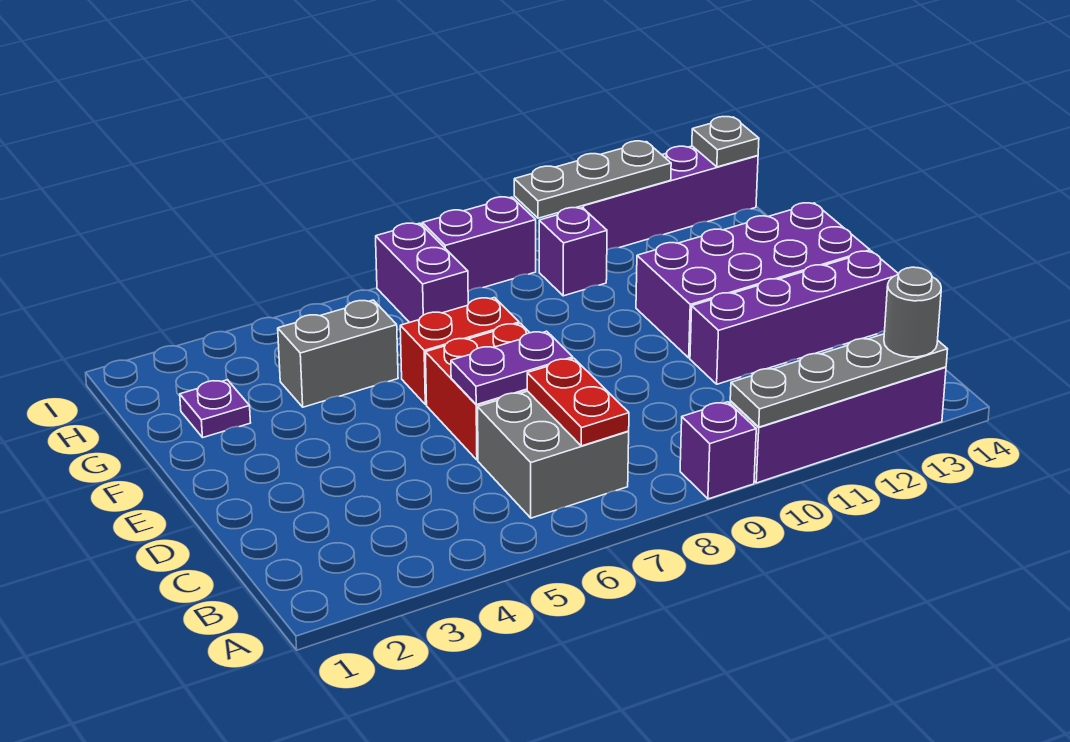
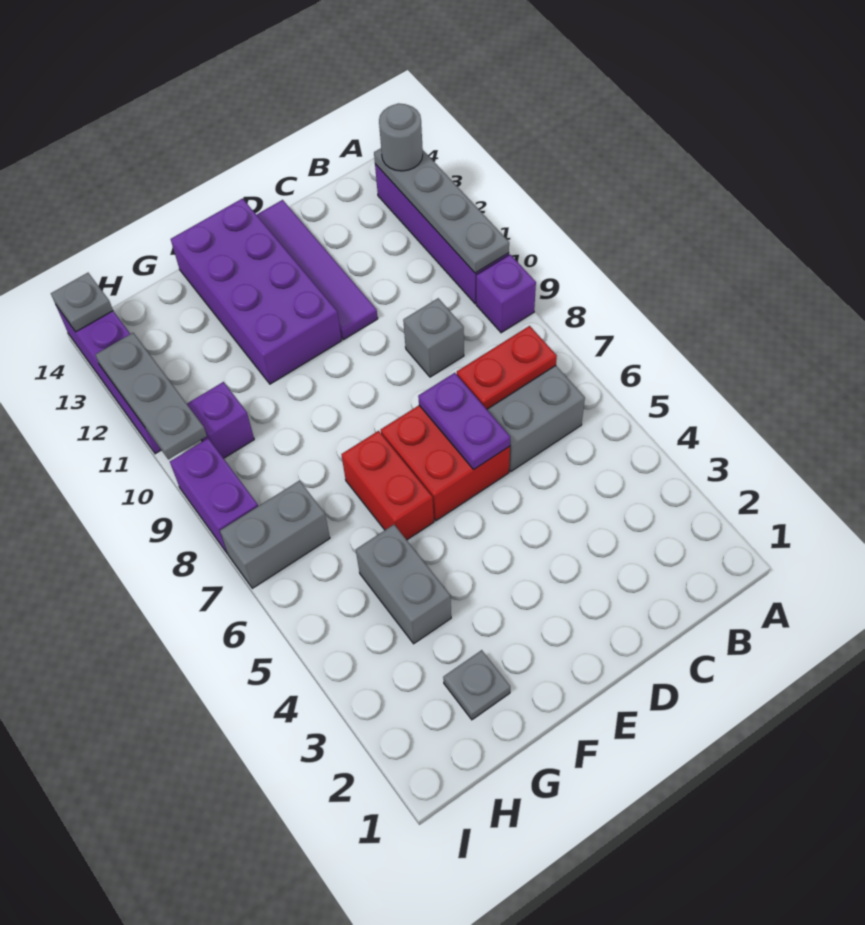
none -> grey brick C9 level 1
purple brick D11:D14 level 1 -> purple tile D11:D14 level 1
purple plate G2 level 1 -> grey plate G2 level 1
purple brick H7:I7 level 1 -> grey brick H7:I7 level 1

